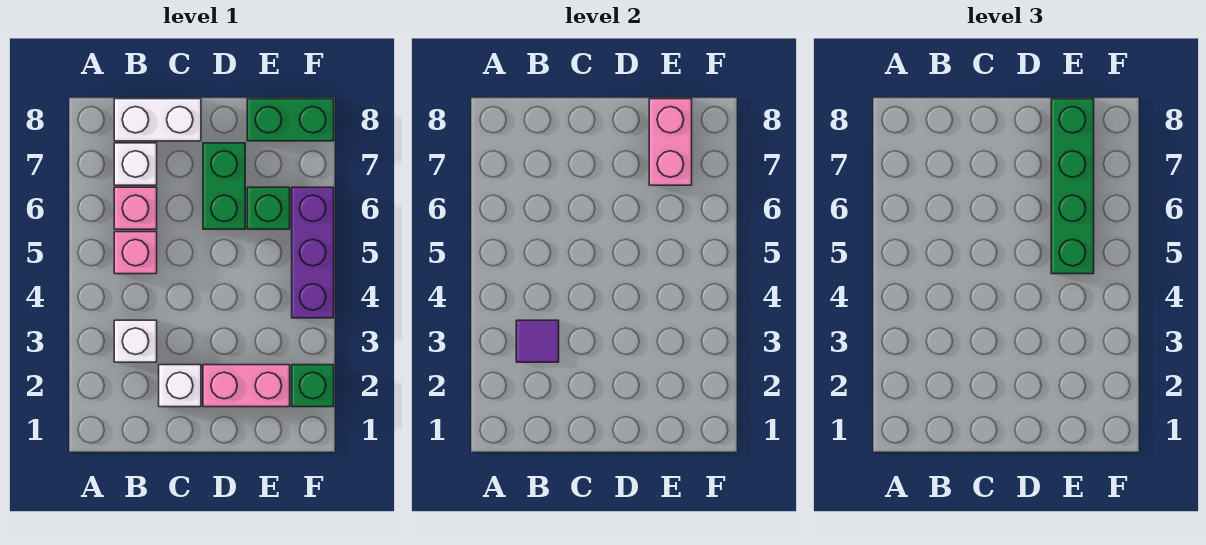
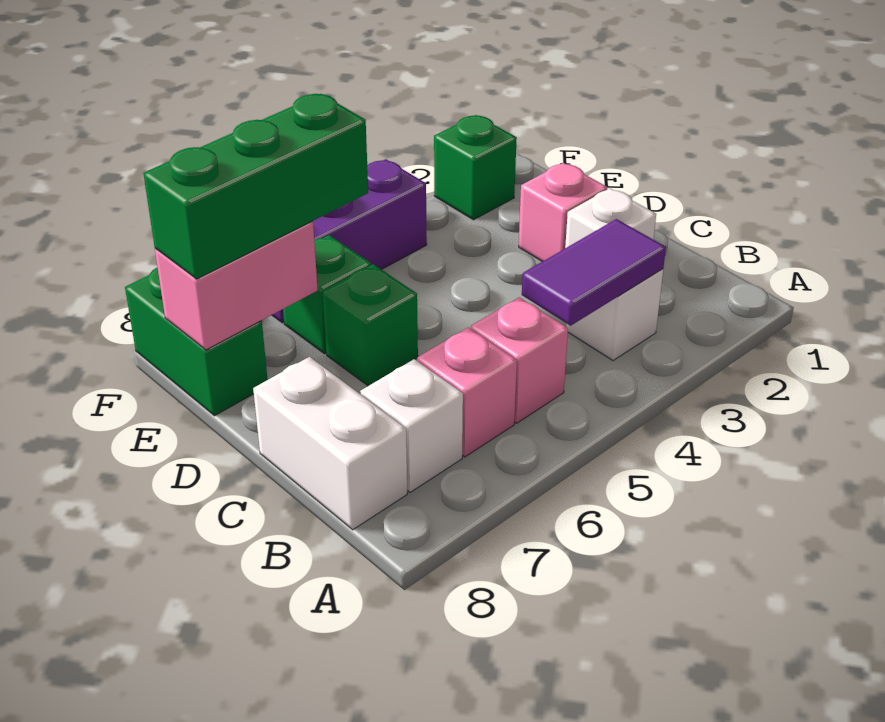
purple tile B3 level 2 -> purple tile B3:B4 level 2
pink brick D2:E2 level 1 -> pink brick D2 level 1
green brick D6:D7 level 1 -> green brick D6 level 1
green brick E5:E8 level 3 -> green brick E6:E8 level 3

